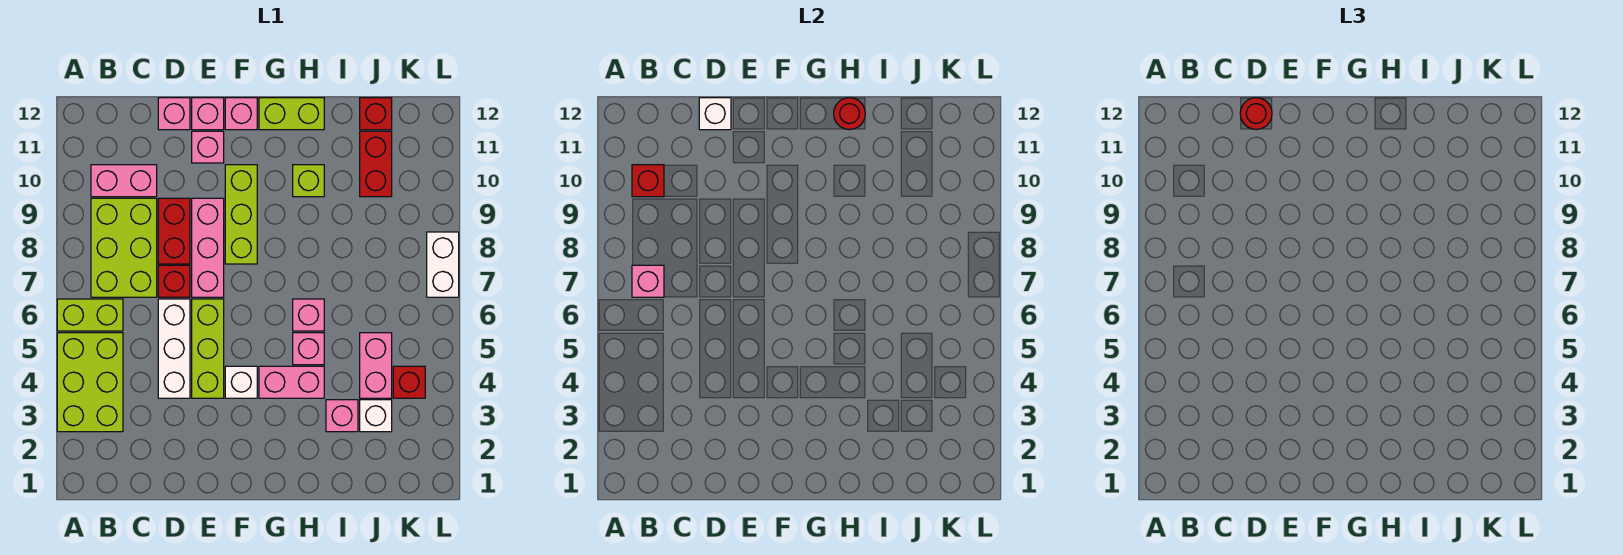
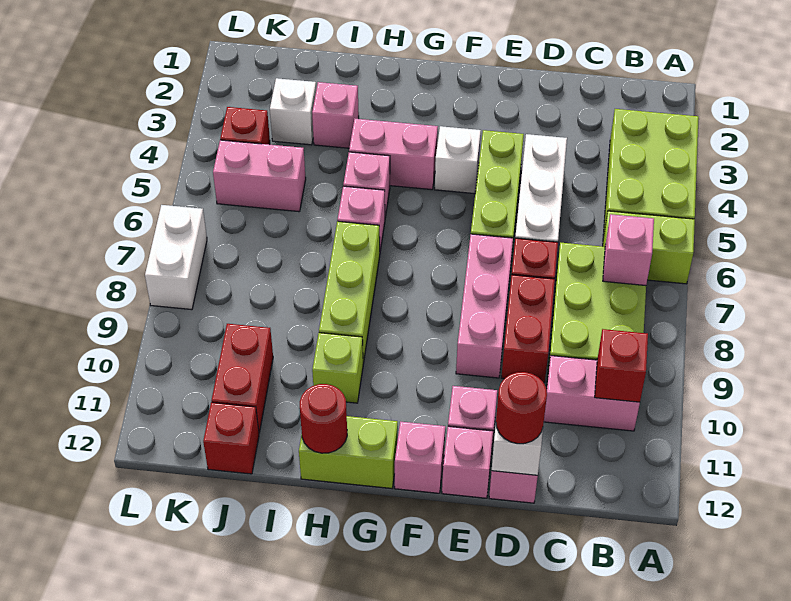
lime brick F8:F10 level 1 -> lime brick H7:H9 level 1
pink brick J4:J5 level 1 -> pink brick J5:K5 level 1

